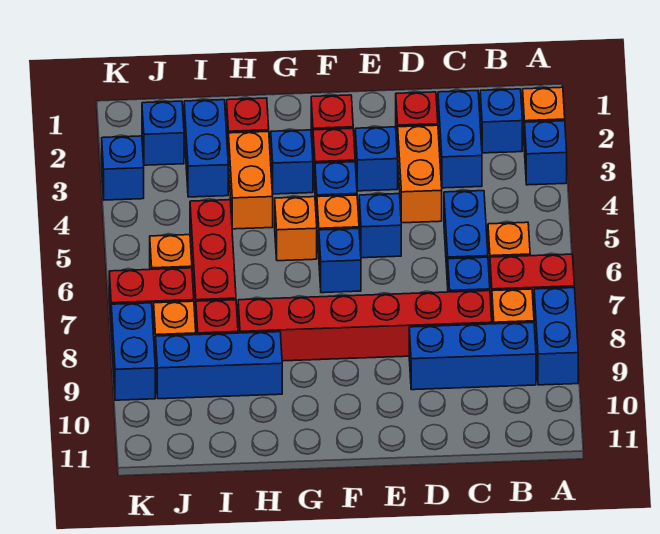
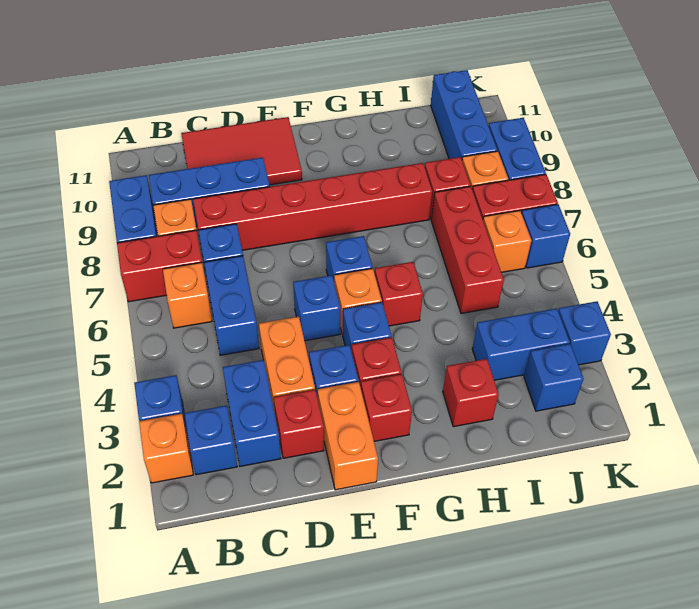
none -> red tile C10:E11 level 1
blue brick G3 level 1 -> blue brick K6 level 1
orange brick G5 level 1 -> red brick G5 level 1
orange brick H3:H4 level 1 -> orange brick E1:E2 level 1
blue brick H9:J9 level 1 -> blue brick J9:J11 level 1
blue brick I2:I3 level 1 -> blue brick I3:J3 level 1

